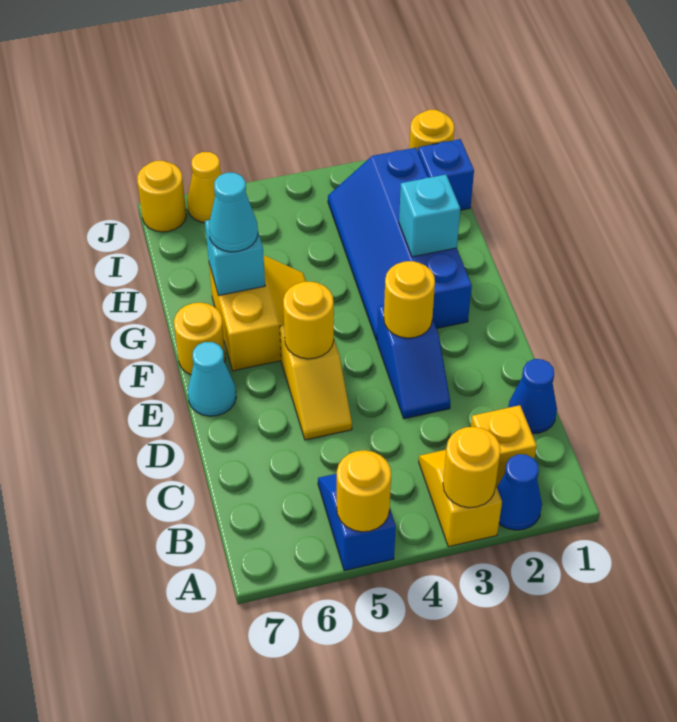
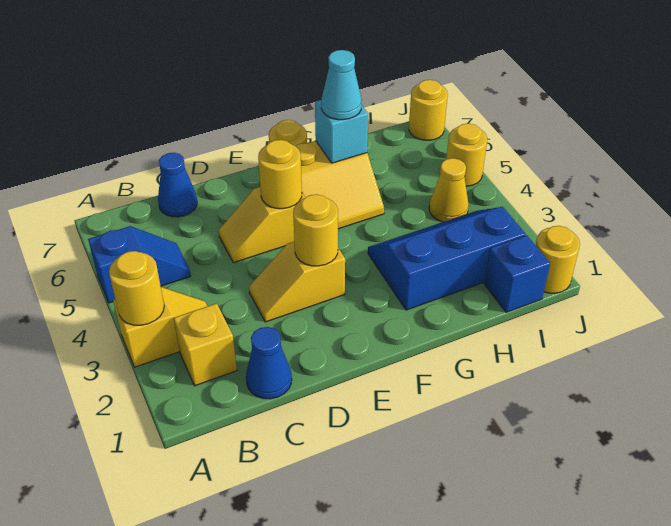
blue cone A2 level 1 -> blue cone C7 level 1
yellow round brick A5 level 2 -> yellow round brick J5 level 1
blue slope D3:E3 level 1 top E -> yellow slope D3:E3 level 1 top E
cyan cone E7 level 1 -> none
blue slope F2:I3 level 1 top 2 -> blue slope G2:I3 level 1 top 2
cyan brick G2 level 2 -> none
yellow cone J6 level 1 -> yellow cone I4 level 1

